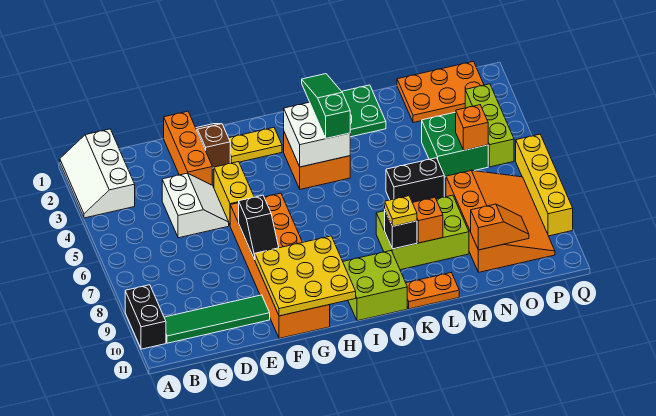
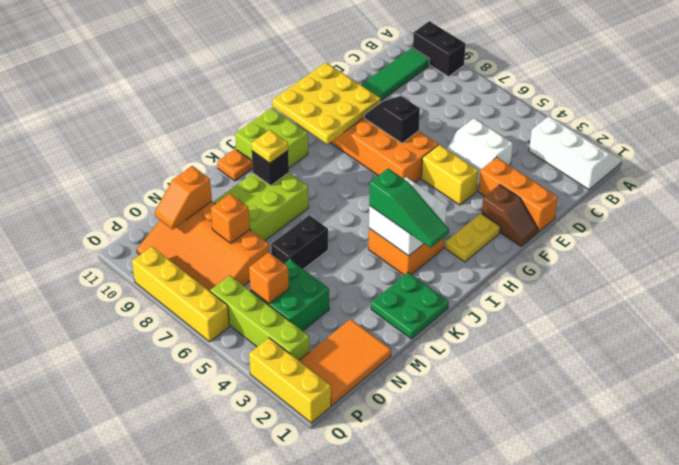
orange plate K11:L11 level 1 -> orange plate K11 level 1
orange brick L9 level 2 -> orange brick N8 level 2
orange plate N1:P2 level 1 -> orange tile N1:P2 level 1
lime brick P3:P5 level 1 -> lime brick P3:P6 level 1
none -> yellow brick Q1:Q3 level 1

